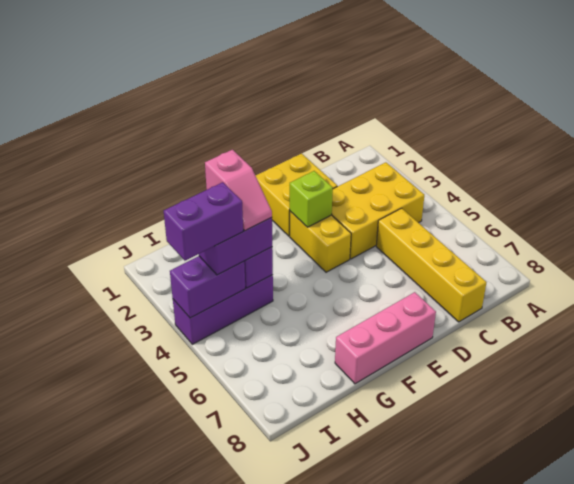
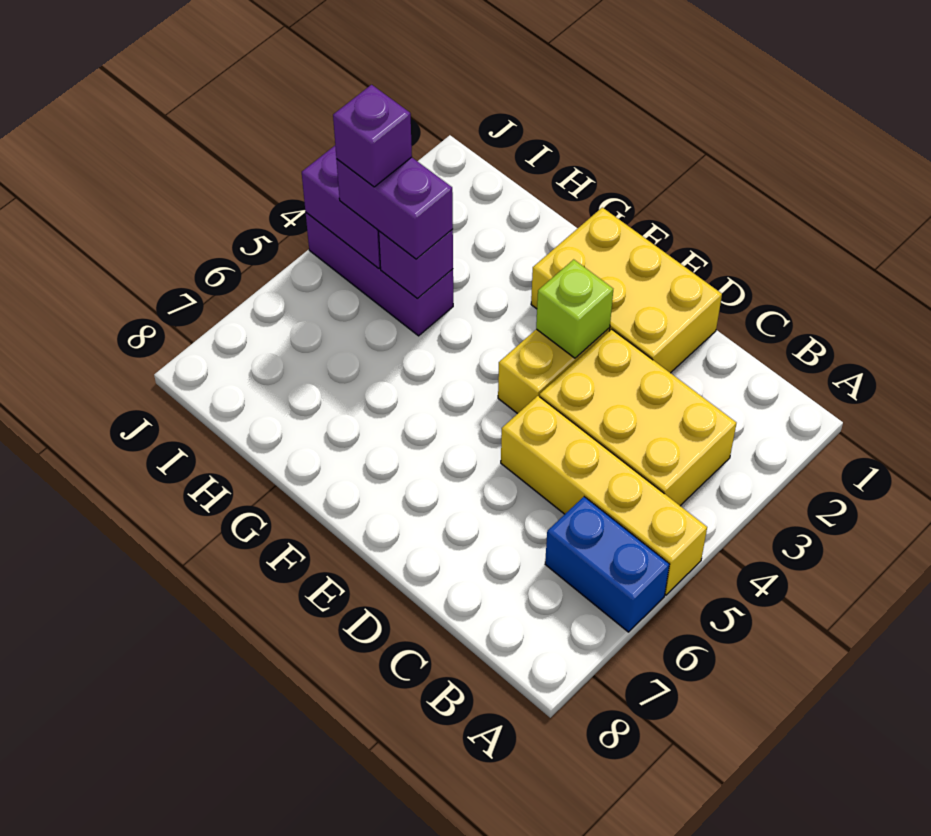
none -> blue brick A6:B6 level 1
yellow brick C5:C8 level 1 -> yellow brick A5:D5 level 1
yellow brick D1:E2 level 1 -> yellow brick D1:F2 level 1
pink brick E8:G8 level 1 -> none
pink slope H3:H4 level 4 top 3 -> none
purple brick I4:J4 level 4 -> purple brick I4 level 4

